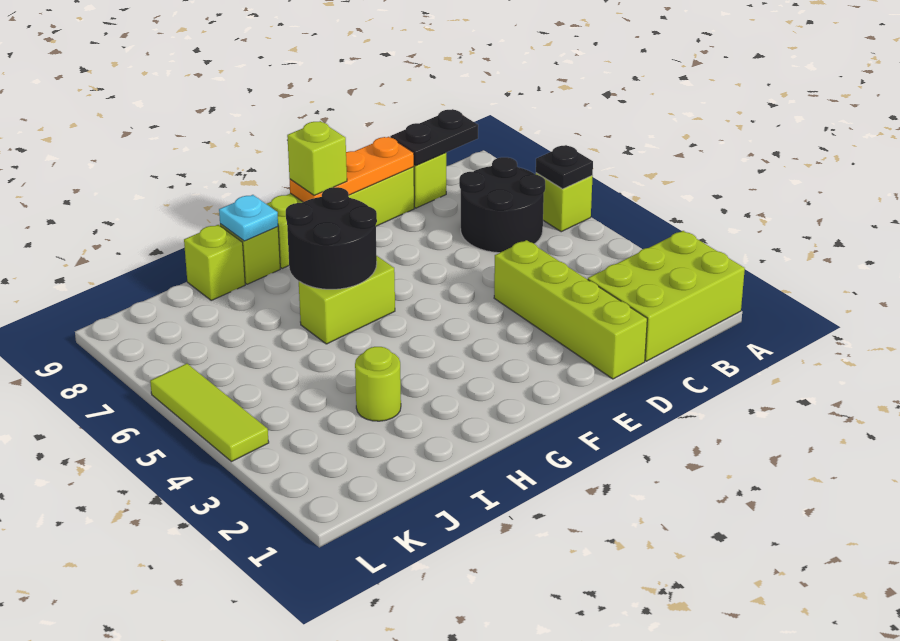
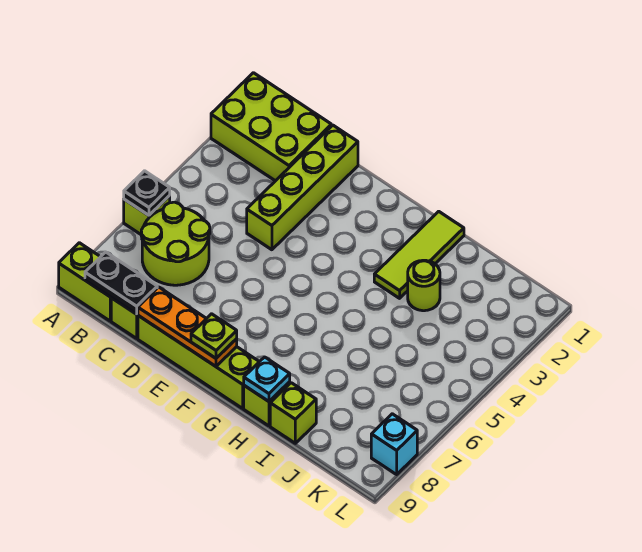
black round brick B6:C7 level 1 -> lime round brick B6:C7 level 1
lime brick F9 level 3 -> lime plate F9 level 3
lime brick G6:H6 level 1 -> lime brick A9:B9 level 1
black round brick G6:H7 level 2 -> none
lime tile L4:L6 level 1 -> lime tile H1:H3 level 1
none -> cyan brick L8 level 1

